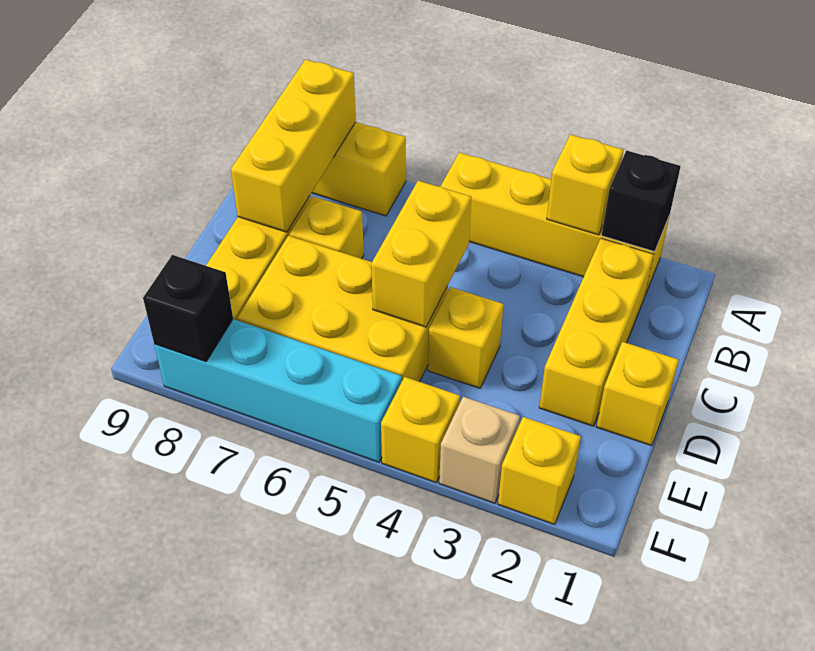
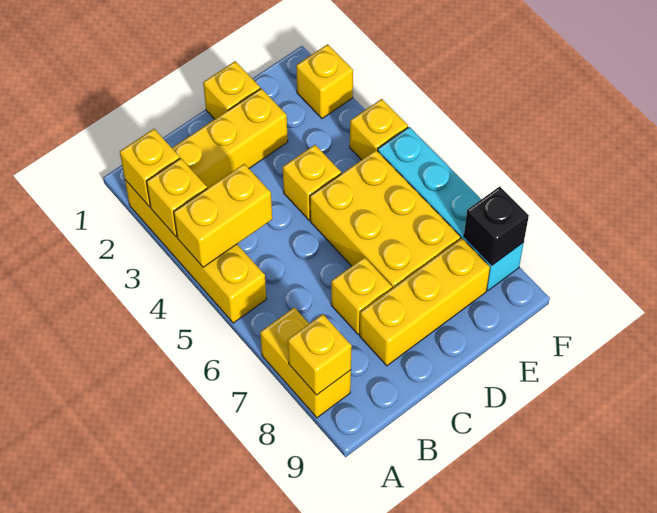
black brick A2 level 2 -> yellow brick A2 level 2
yellow brick A8:C8 level 2 -> yellow brick A8 level 2
yellow brick C5:D5 level 2 -> yellow brick A4:B4 level 2
tan brick F3 level 1 -> none

